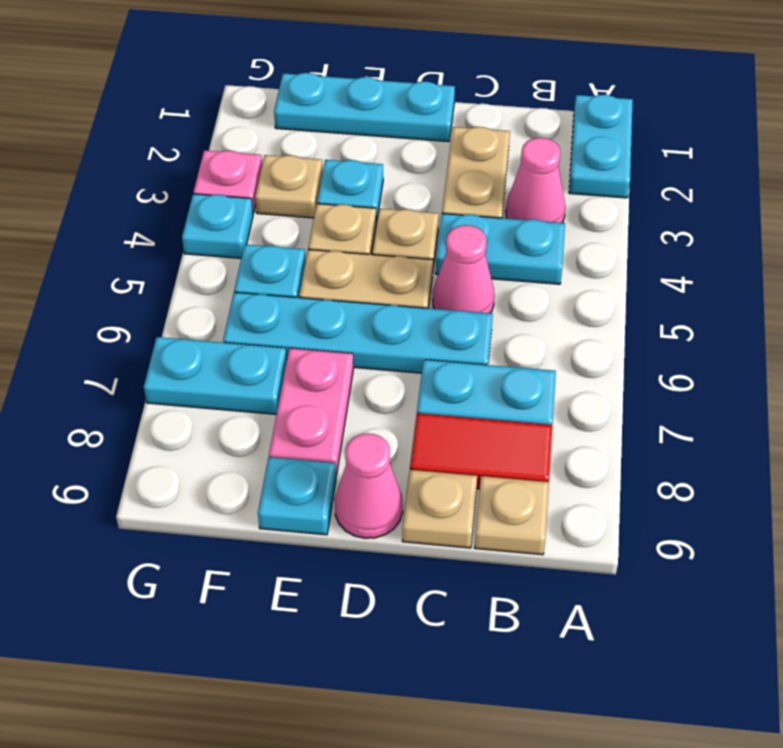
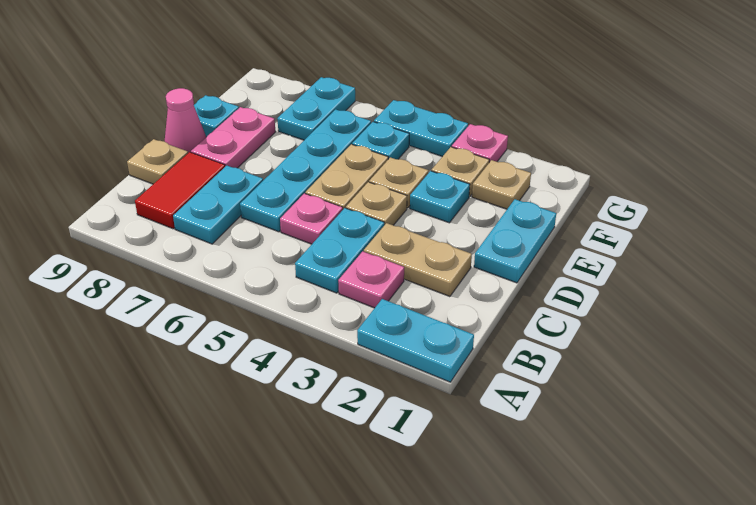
pink cone B3 level 1 -> pink plate B3 level 1
tan plate B9 level 1 -> tan plate F2 level 1
pink cone C5 level 1 -> pink plate C5 level 1
cyan plate D1:F1 level 1 -> cyan plate D1:E1 level 1
pink plate E7:E8 level 1 -> pink plate D8:E8 level 1
cyan plate G4 level 1 -> cyan plate G4:G5 level 1

